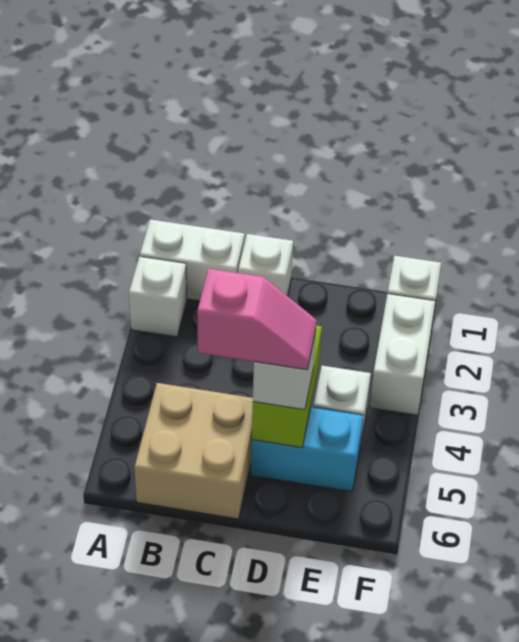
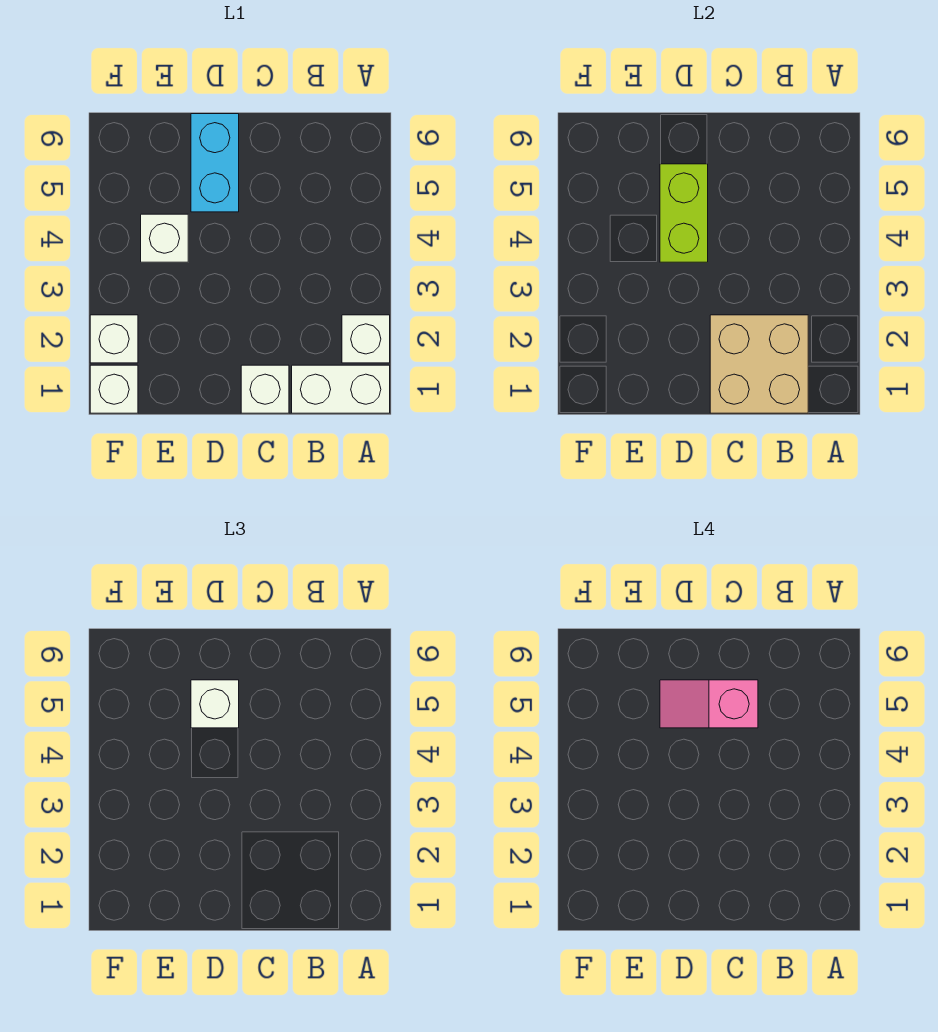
tan brick B5:C6 level 1 -> tan brick B1:C2 level 2
cyan brick D5:E5 level 1 -> cyan brick D5:D6 level 1
white brick F2:F3 level 1 -> white brick F2 level 1

